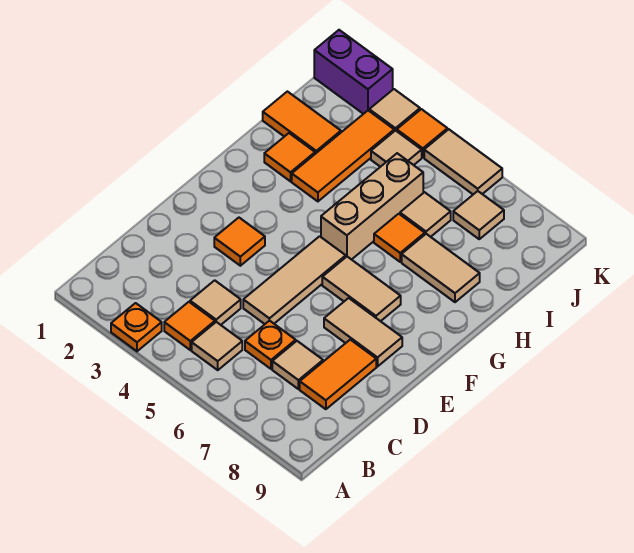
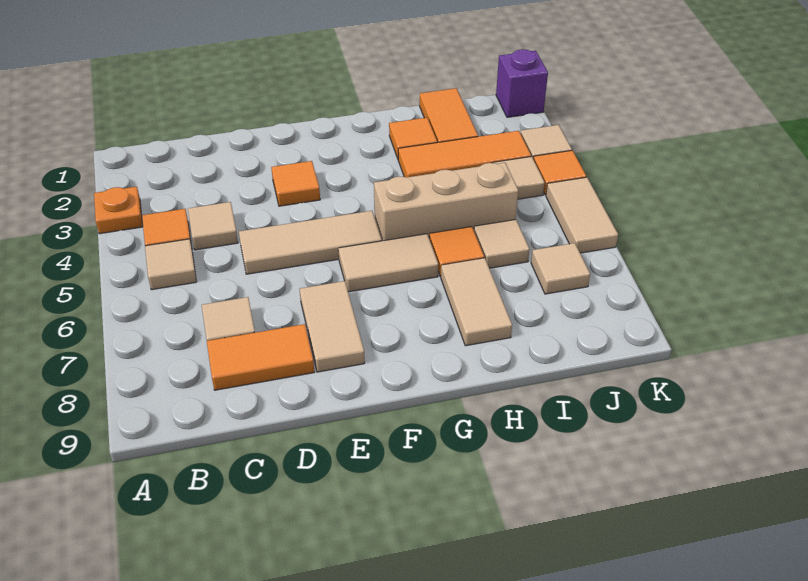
orange plate C6 level 1 -> none
tan tile F6:F7 level 1 -> tan tile F6:G6 level 1
purple brick K1:K2 level 1 -> purple brick K1 level 1

